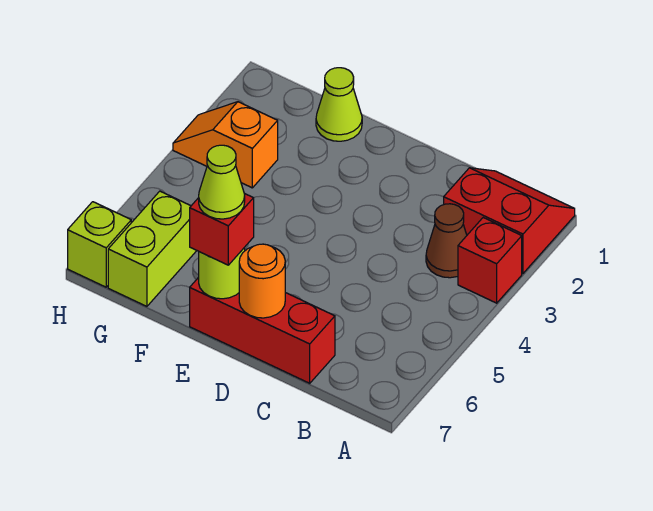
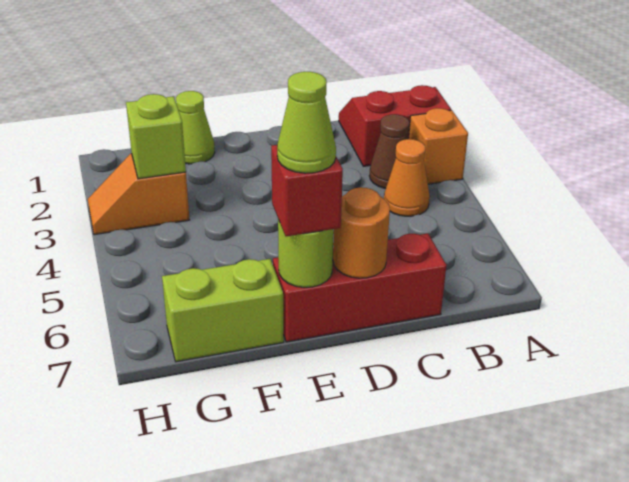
red brick A3 level 1 -> orange brick A3 level 1
none -> orange cone B4 level 1
lime brick G6:G7 level 1 -> lime brick F7:G7 level 1
lime brick H7 level 1 -> lime brick G3 level 2

